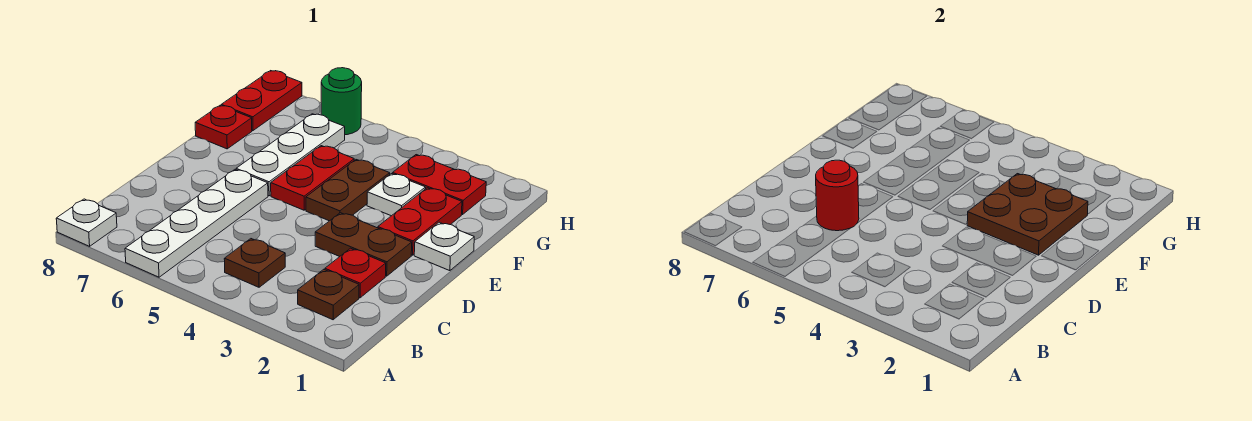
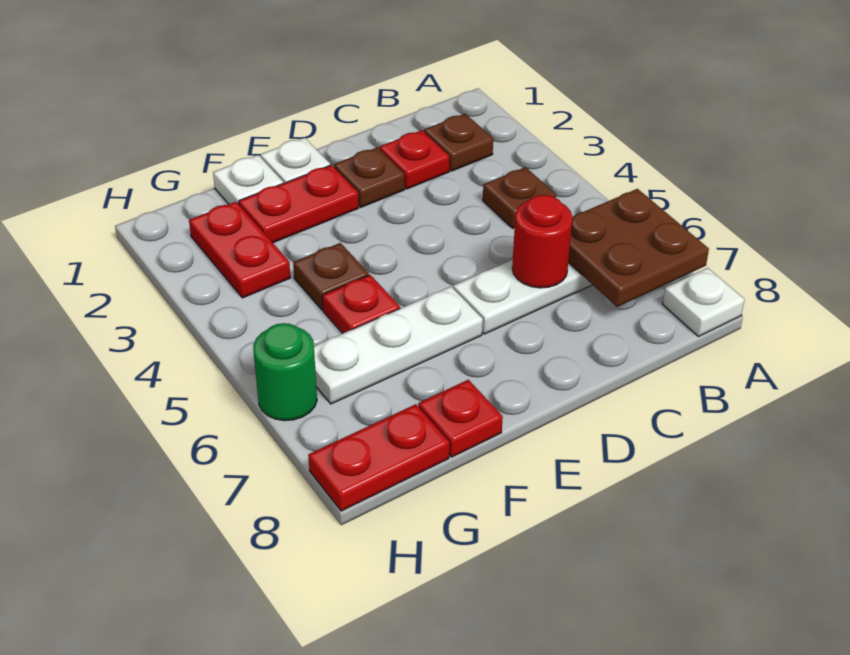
brown plate D2:D3 level 1 -> brown plate D2 level 1
brown plate E2:F3 level 2 -> brown plate A6:B7 level 2
brown plate E4:F4 level 1 -> brown plate F4 level 1
red plate E5:F5 level 1 -> red plate F5 level 1
white plate F3 level 1 -> white plate F1 level 1

